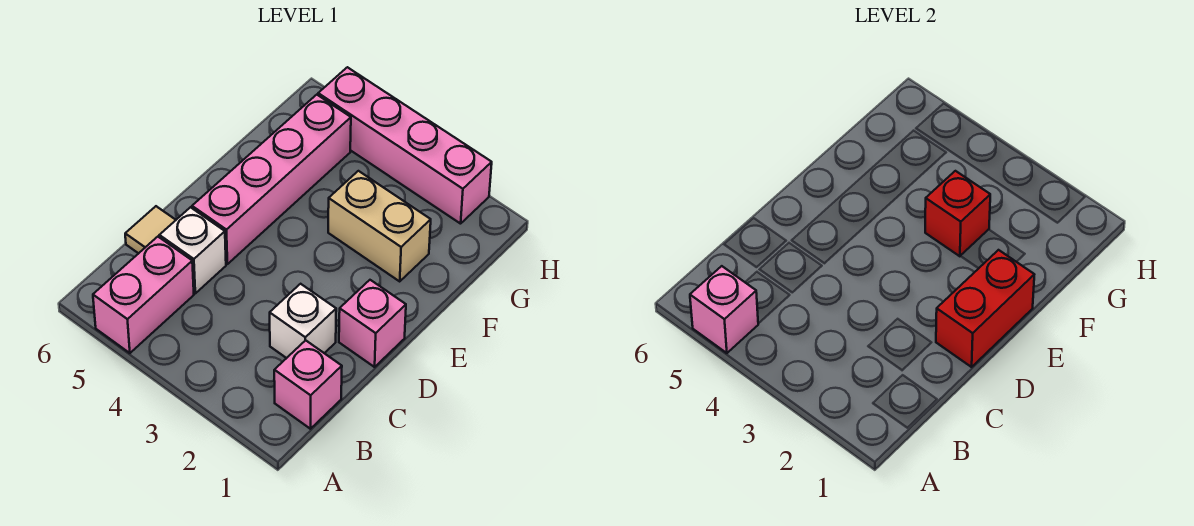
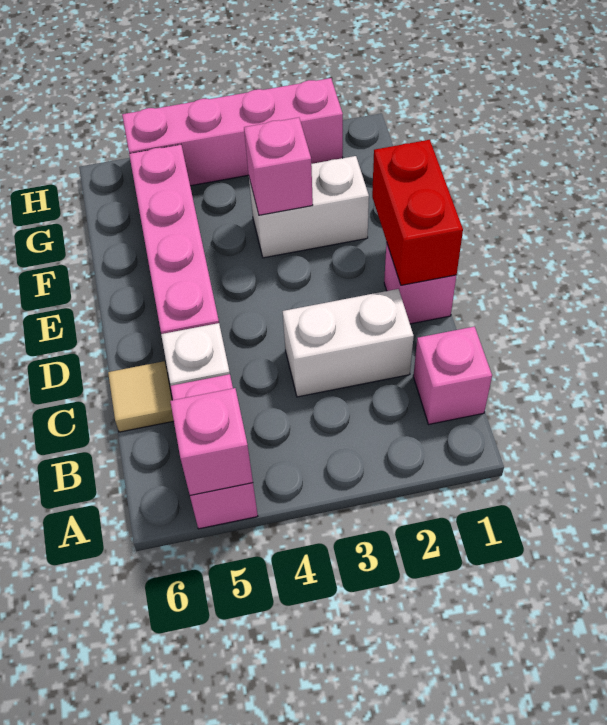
white brick C2 level 1 -> white brick C2:C3 level 1
tan brick F2:F3 level 1 -> white brick F2:F3 level 1
red brick F3 level 2 -> pink brick F3 level 2

